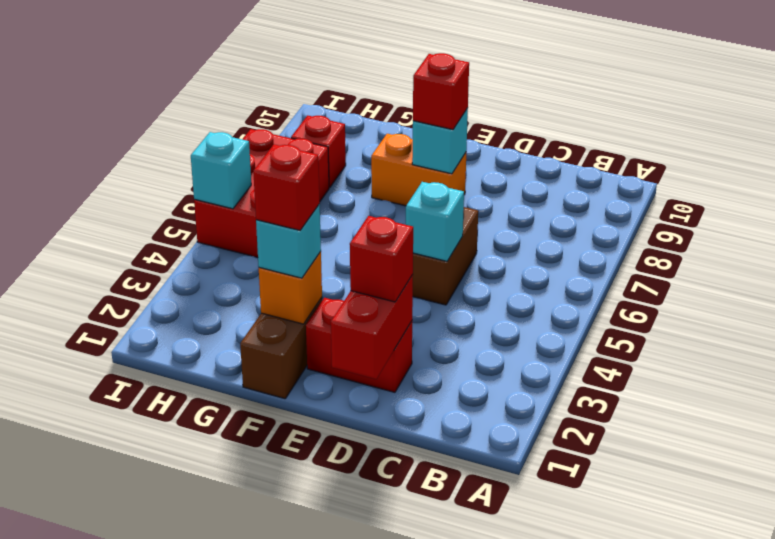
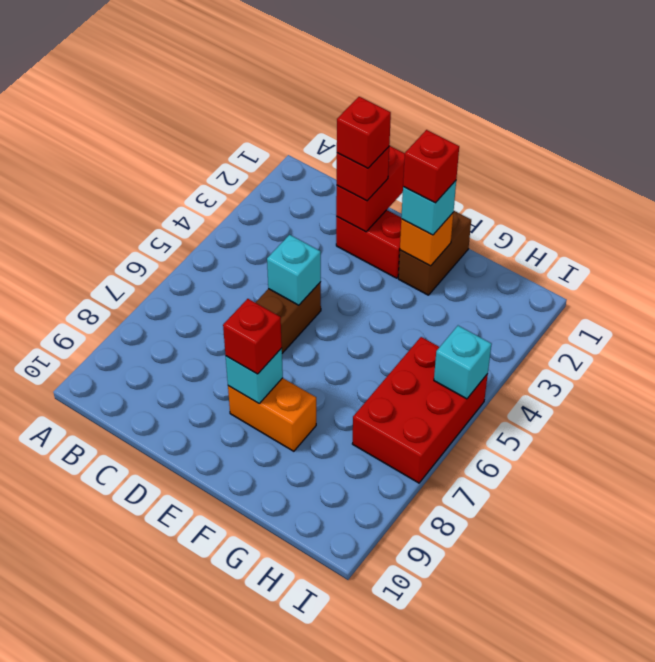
red brick H8 level 1 -> red brick D2 level 4

